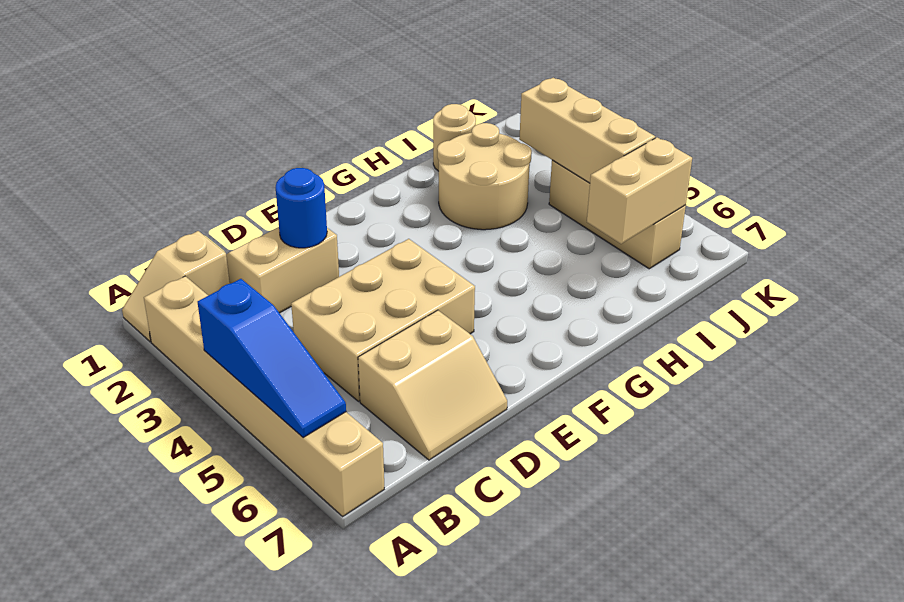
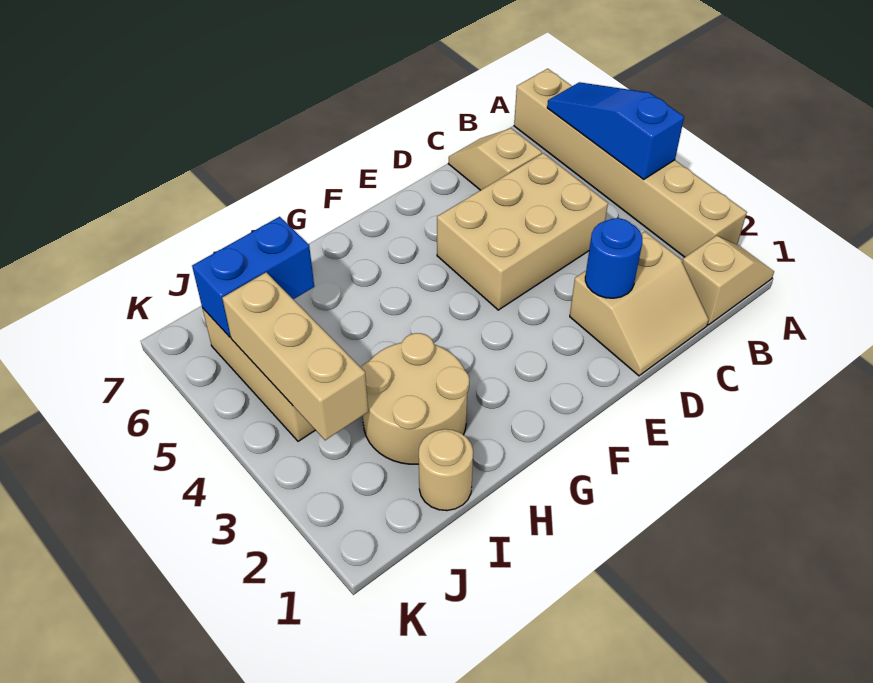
tan slope C6:D7 level 1 top 6 -> tan slope C6:C7 level 1 top 6
tan brick I6:J6 level 2 -> blue brick I6:J6 level 2

